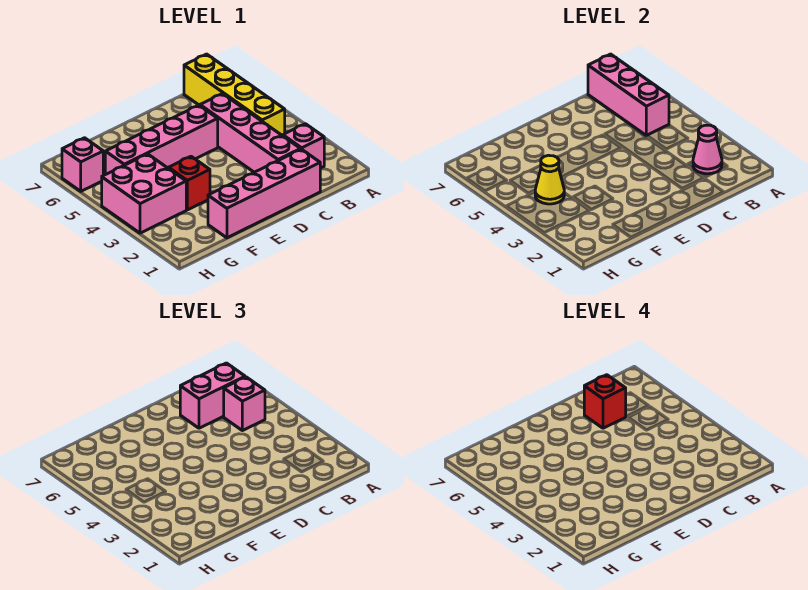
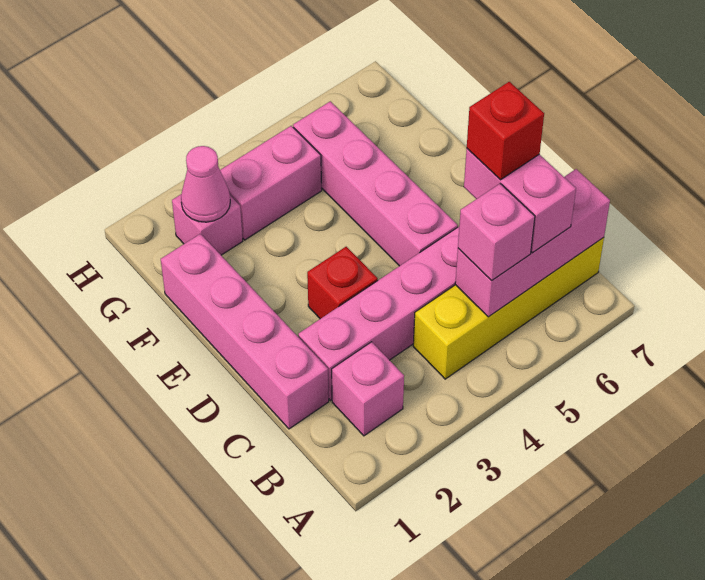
pink cone B2 level 2 -> pink cone G2 level 2
red brick F3 level 1 -> red brick D3 level 1
pink brick G3:H4 level 1 -> pink brick G3:G4 level 1
yellow cone G4 level 2 -> none
pink brick H6 level 1 -> pink brick G2 level 1

